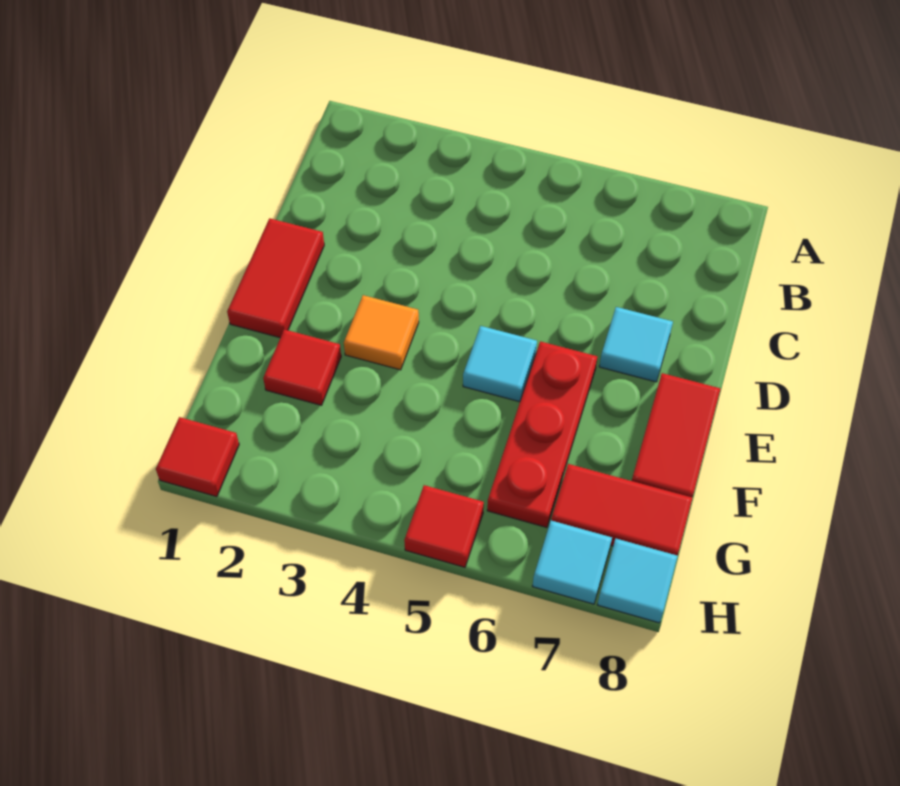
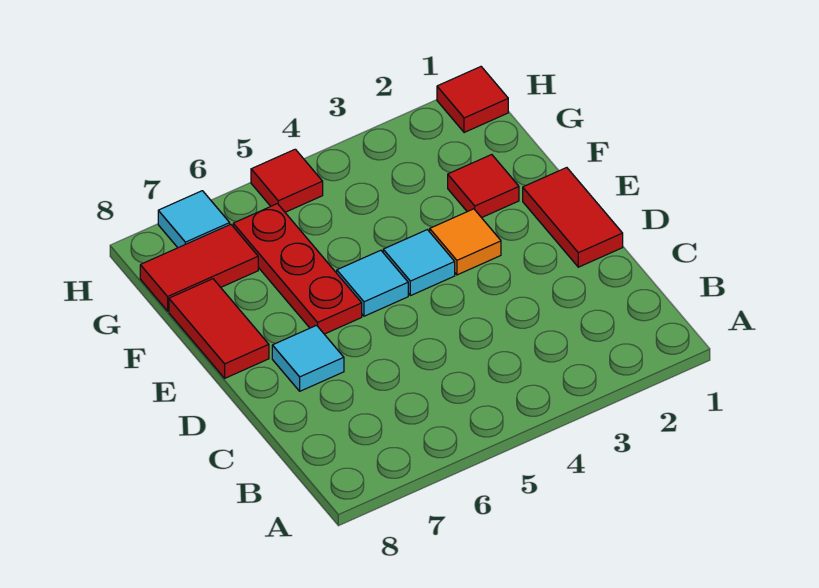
cyan tile H8 level 1 -> cyan tile E4 level 1

